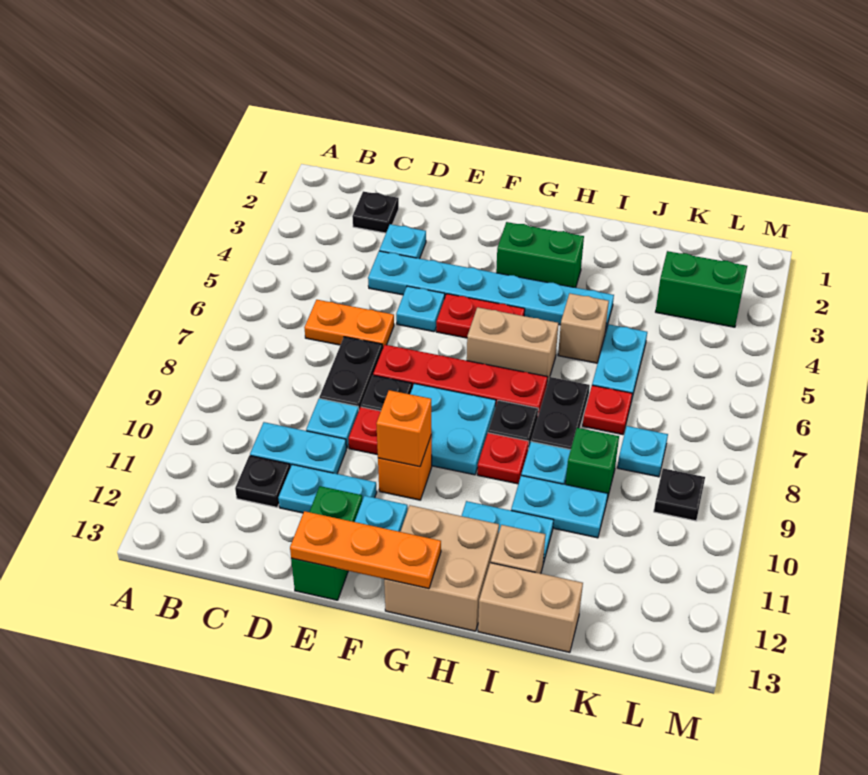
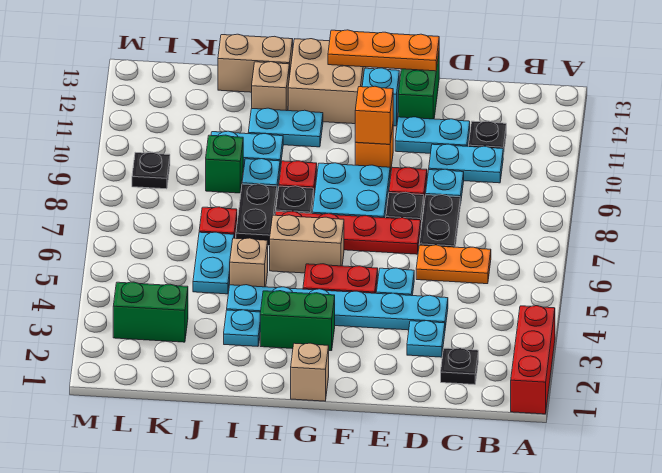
none -> red brick A1:A3 level 1
none -> tan brick G1 level 1
cyan plate K8 level 1 -> cyan plate I3 level 1

